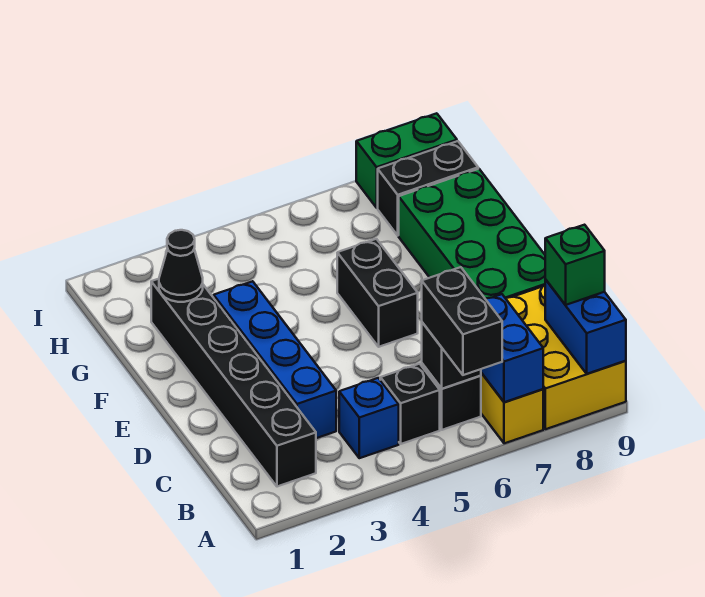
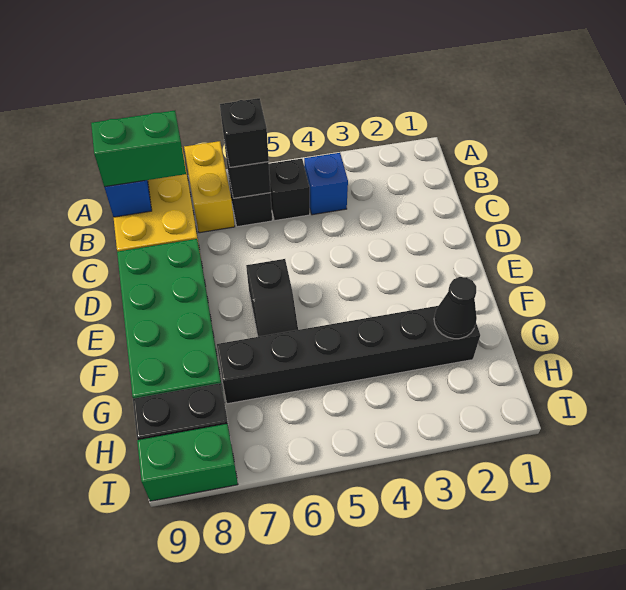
black brick A6:B6 level 3 -> black brick B6 level 3
blue brick A7:B7 level 2 -> none
black brick B2:G2 level 1 -> black brick G2:G7 level 1
green brick B9 level 3 -> green brick B8:B9 level 3
blue brick C3:F3 level 1 -> none
black brick E6:F6 level 1 -> black slope E6:F6 level 1 top E

